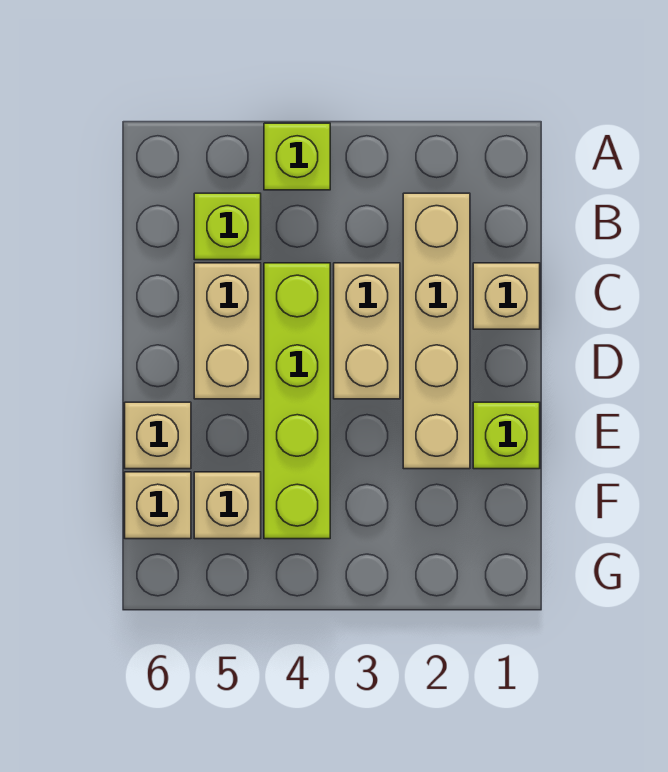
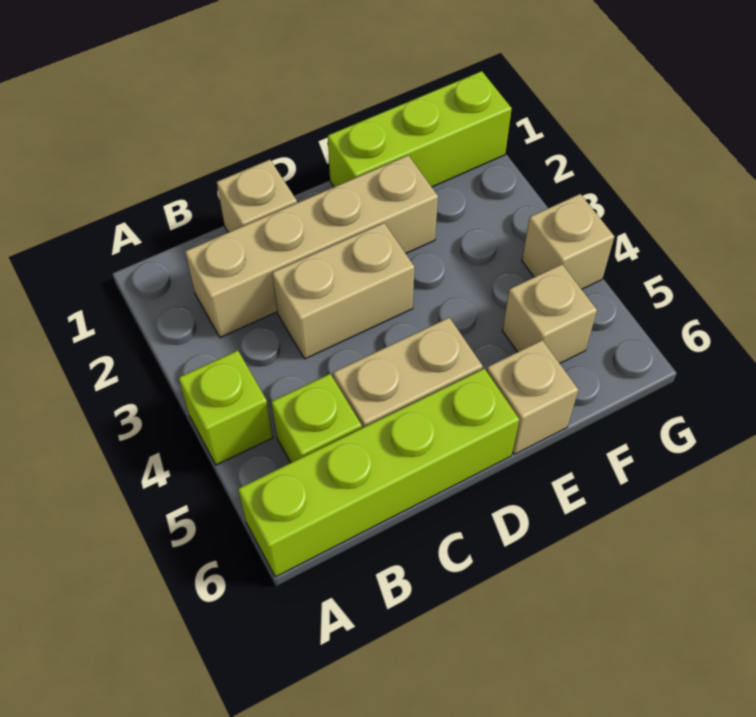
lime brick C4:F4 level 1 -> lime brick A6:D6 level 1
lime brick E1 level 1 -> lime brick E1:G1 level 1
tan brick F6 level 1 -> tan brick G4 level 1

